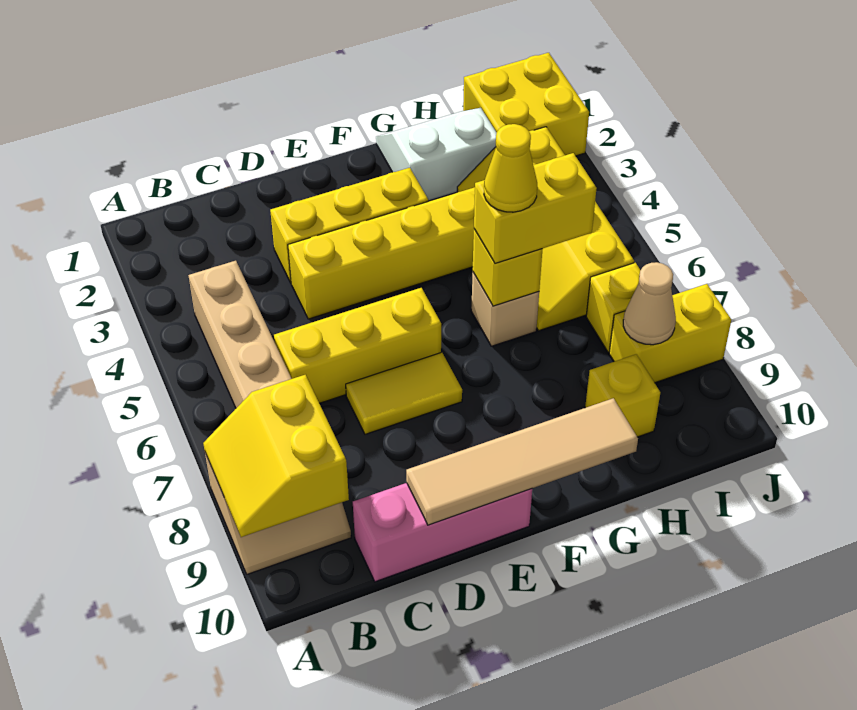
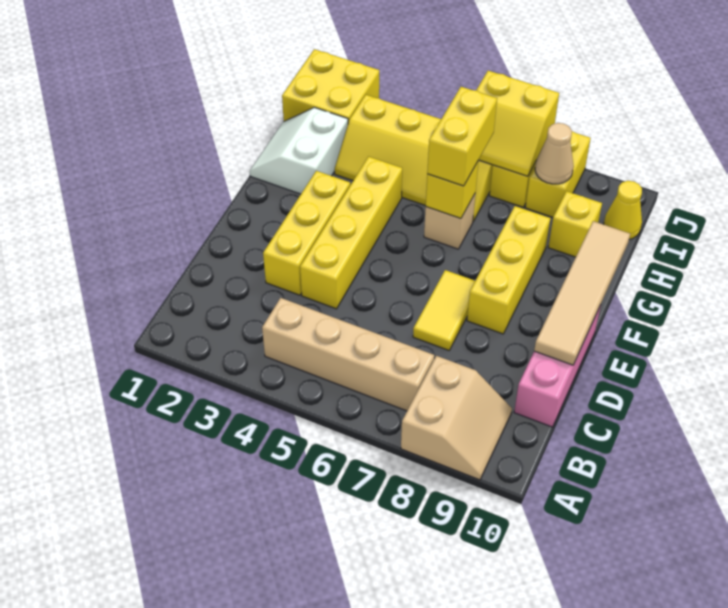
yellow slope A8:B9 level 2 top B -> yellow slope I6:J7 level 2 top J
yellow brick C6:E6 level 1 -> yellow brick E8:G8 level 1
yellow cone G6 level 4 -> yellow cone I10 level 1

